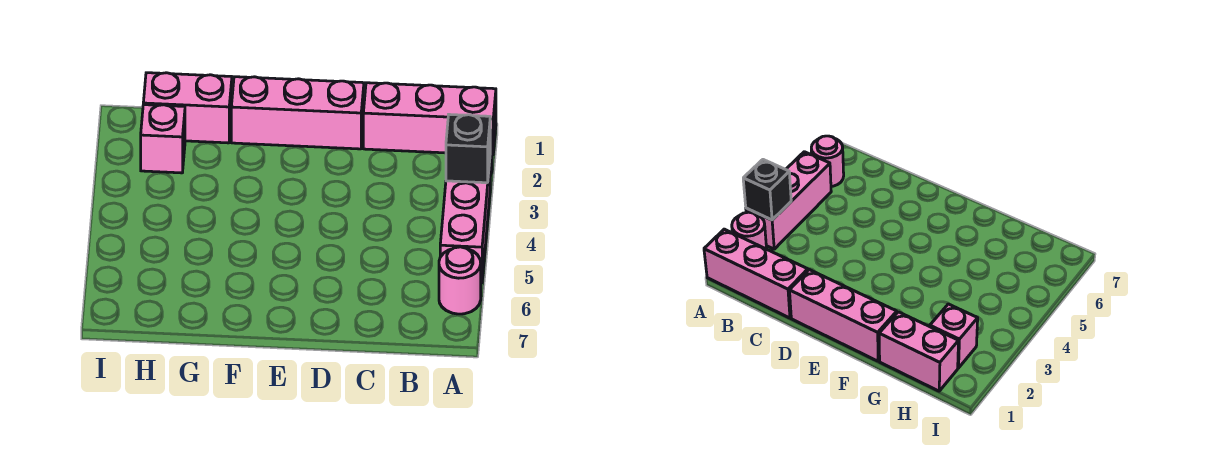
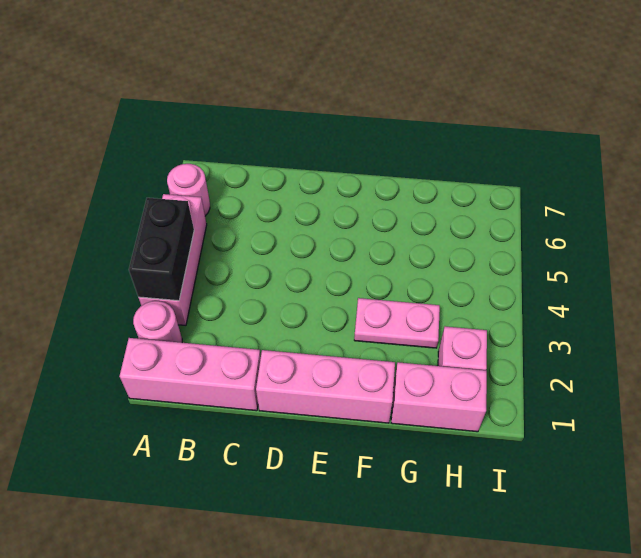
black brick A3 level 2 -> black brick A3:A4 level 2
none -> pink plate F3:G3 level 1

